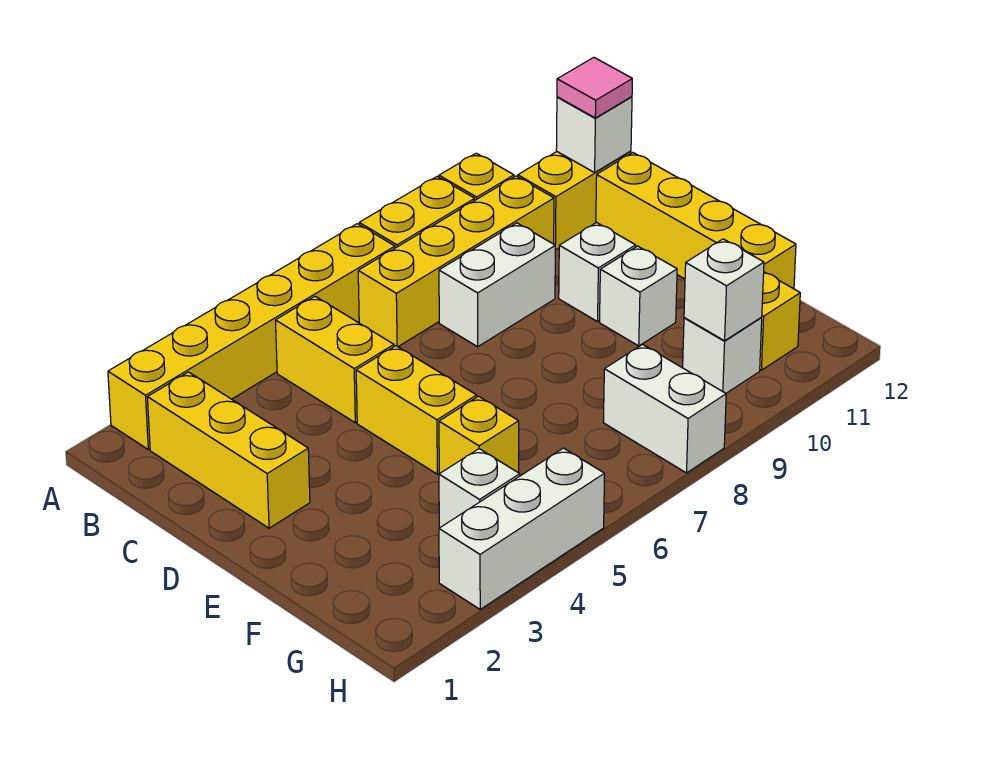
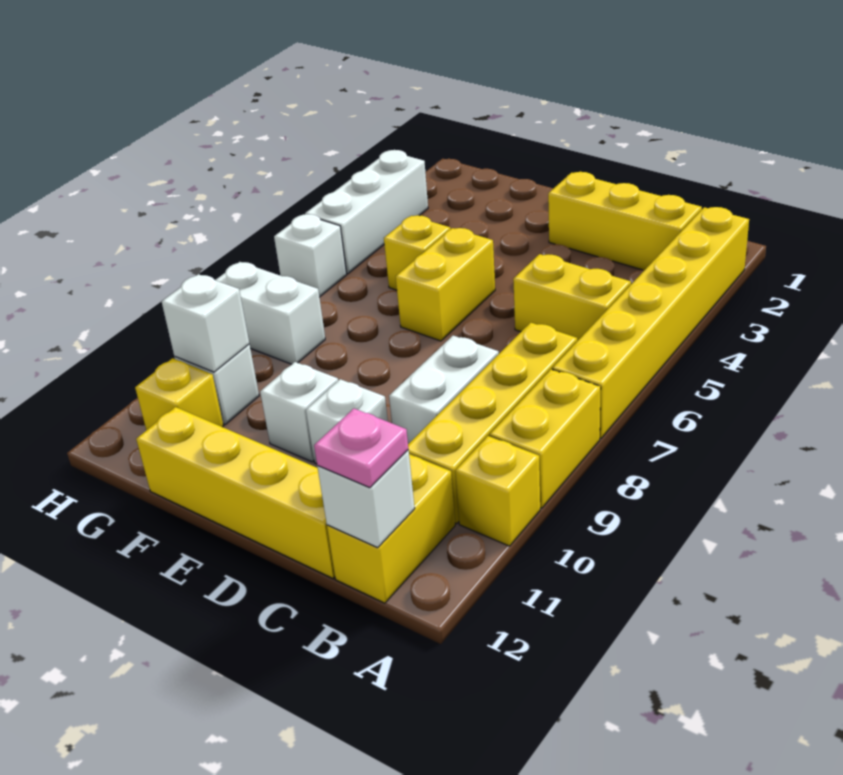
pink tile B12 level 3 -> pink plate B12 level 3
yellow brick D5:E5 level 1 -> yellow brick E5:E6 level 1
white brick G4 level 1 -> white brick H6 level 1

